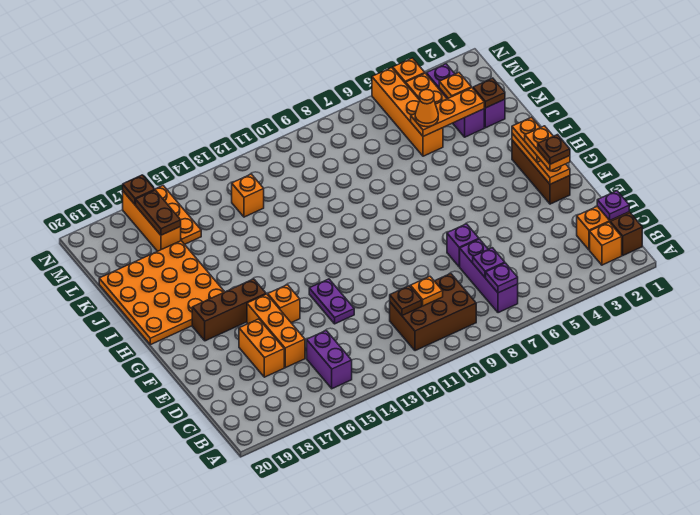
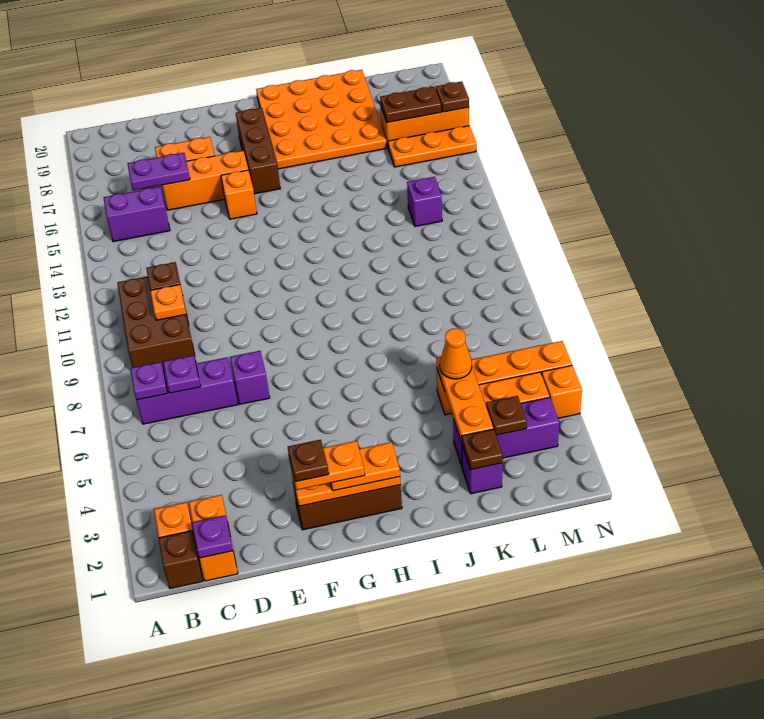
purple plate E13:F13 level 1 -> purple plate C16:D16 level 2
orange plate L3 level 2 -> brown plate L3 level 2
orange brick L13 level 1 -> purple brick L13 level 1

